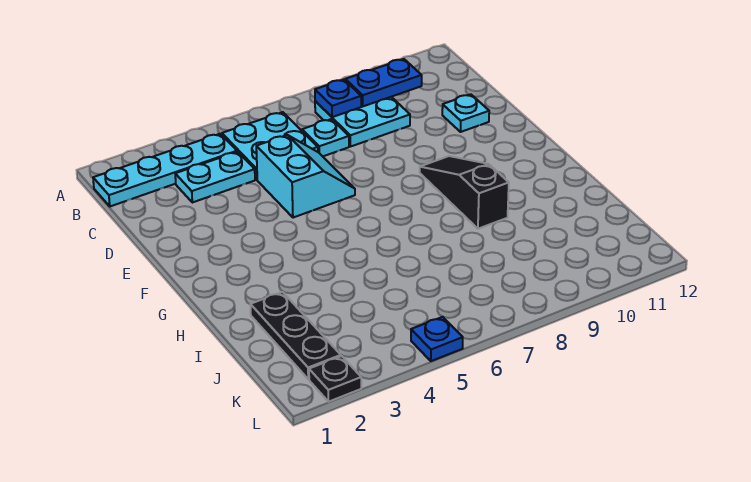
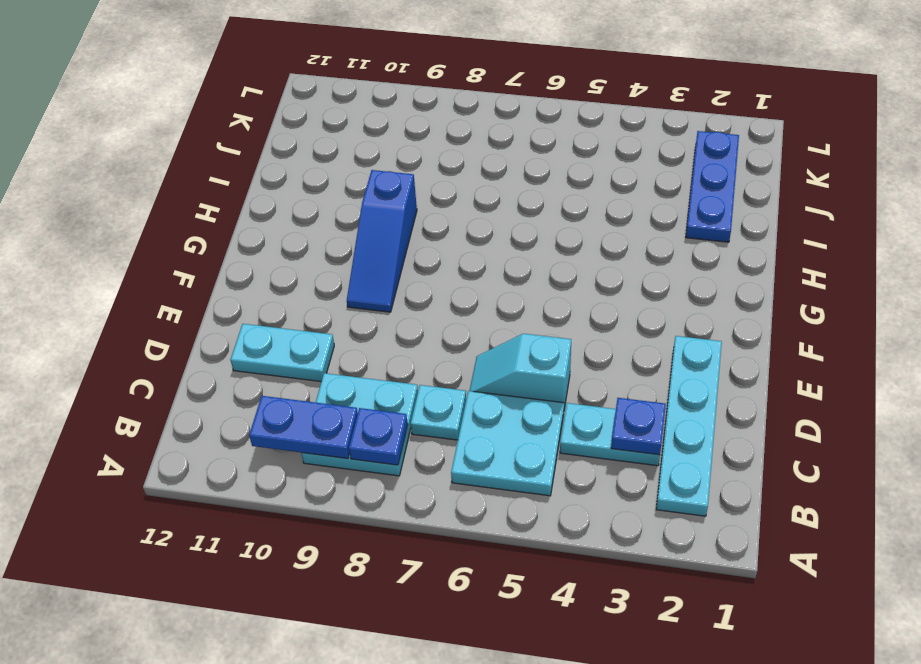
cyan plate B1:B4 level 1 -> cyan plate B2:E2 level 1
cyan slope D5:E6 level 1 top 5 -> cyan slope D5:D6 level 1 top 5
cyan plate D11 level 1 -> cyan plate D10:D11 level 1
black slope F9:H9 level 1 top H -> blue slope F9:H9 level 1 top H
black plate I2:K2 level 1 -> blue plate I2:K2 level 1
black plate L2 level 1 -> none
blue plate L5 level 1 -> blue plate C3 level 2

